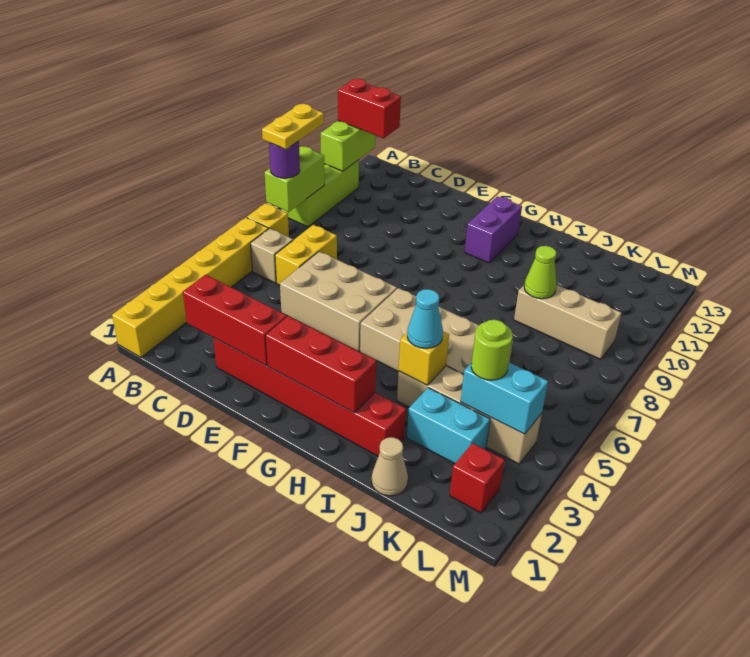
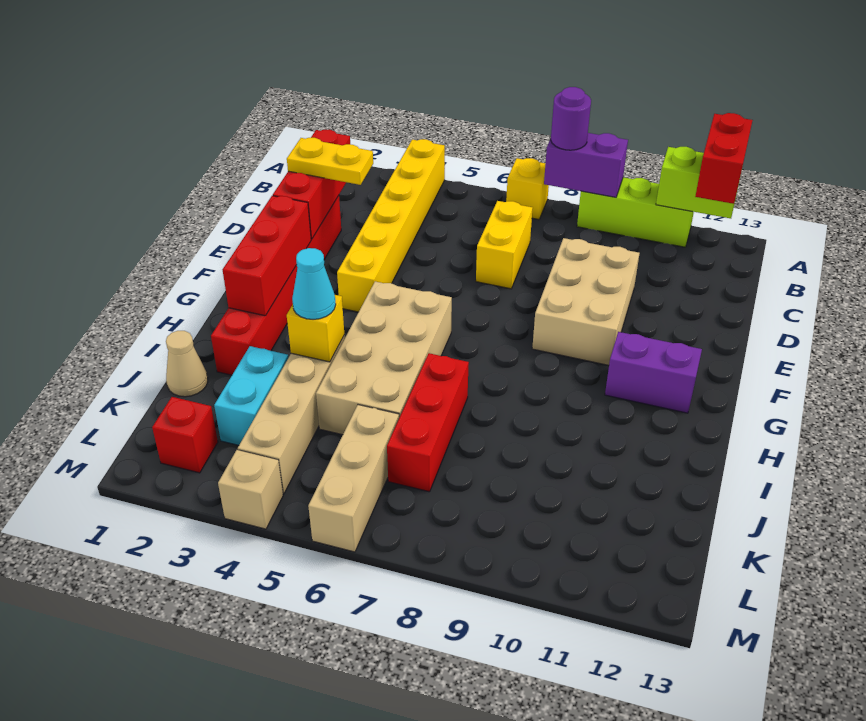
yellow brick A1:A6 level 1 -> yellow brick A4:F4 level 1
lime brick A8:A9 level 2 -> purple brick A8:A9 level 2
yellow plate A8:A9 level 4 -> yellow plate D2:D3 level 3
tan brick B6 level 1 -> tan brick M4 level 1
yellow brick C6:C7 level 1 -> yellow brick C7:D7 level 1
tan brick D5:F6 level 1 -> tan brick D9:F10 level 1
none -> red brick I7:K7 level 1
tan brick J9:L9 level 1 -> tan brick K6:M6 level 1
lime cone J9 level 2 -> none
cyan brick K4:L4 level 2 -> none
lime round brick K4 level 3 -> none

